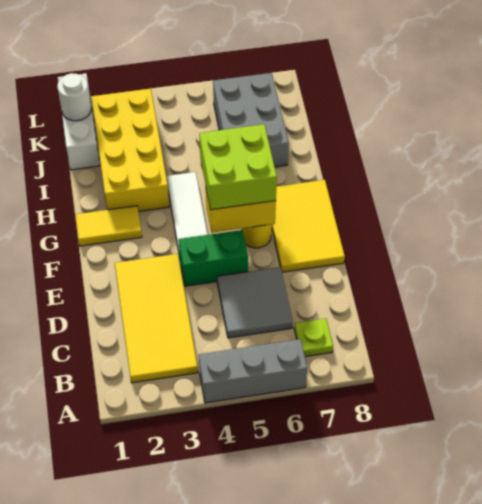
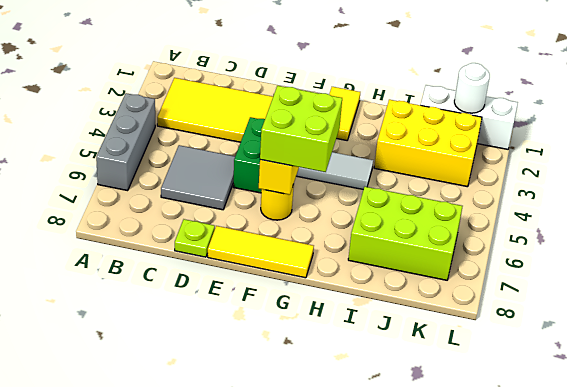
lime plate B7 level 1 -> lime plate D8 level 1
yellow tile E7:G8 level 1 -> yellow tile E8:G8 level 1
yellow brick H2:K3 level 1 -> yellow brick I2:K3 level 1
grey brick I6:K7 level 1 -> lime brick I6:K7 level 1

